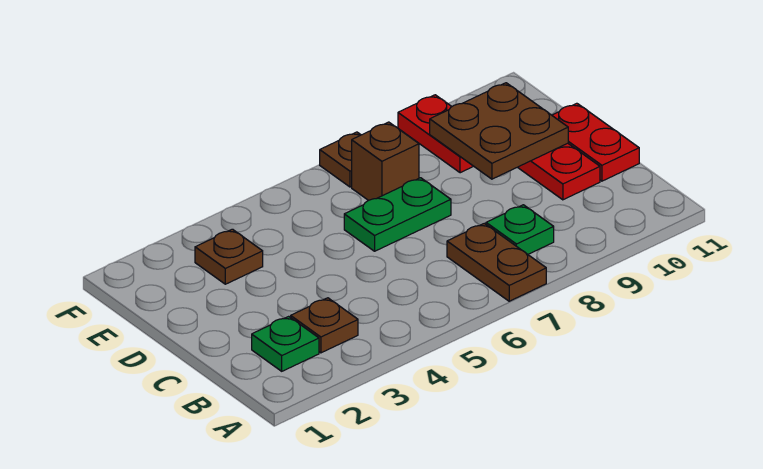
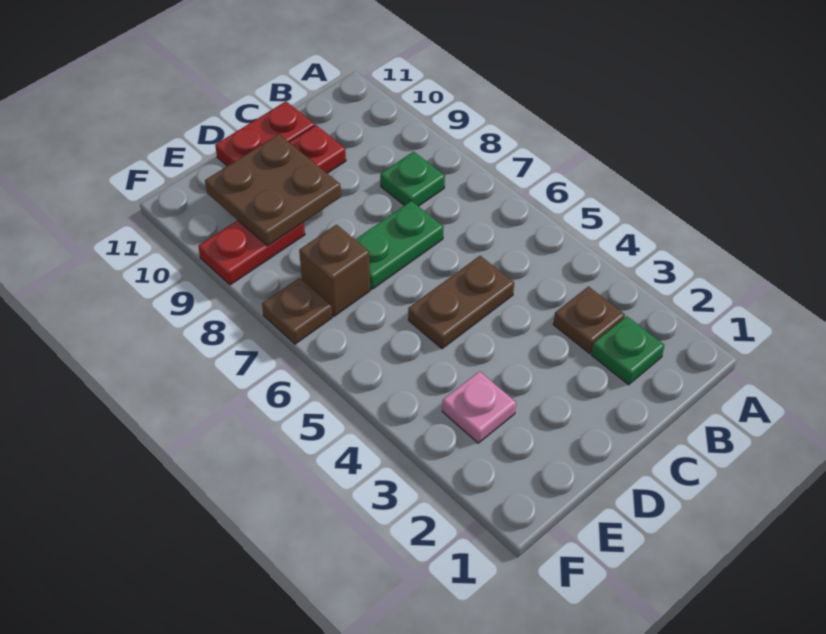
brown plate A7:B7 level 1 -> brown plate C5:D5 level 1
green plate D6:D7 level 1 -> green plate C7:D7 level 1
brown plate E3 level 1 -> pink plate E3 level 1

